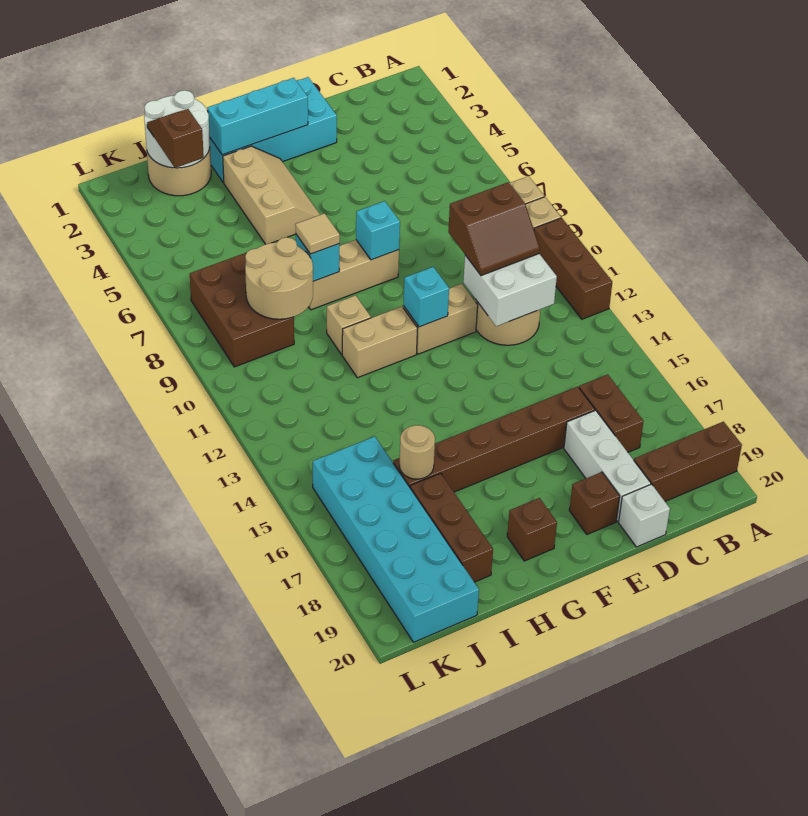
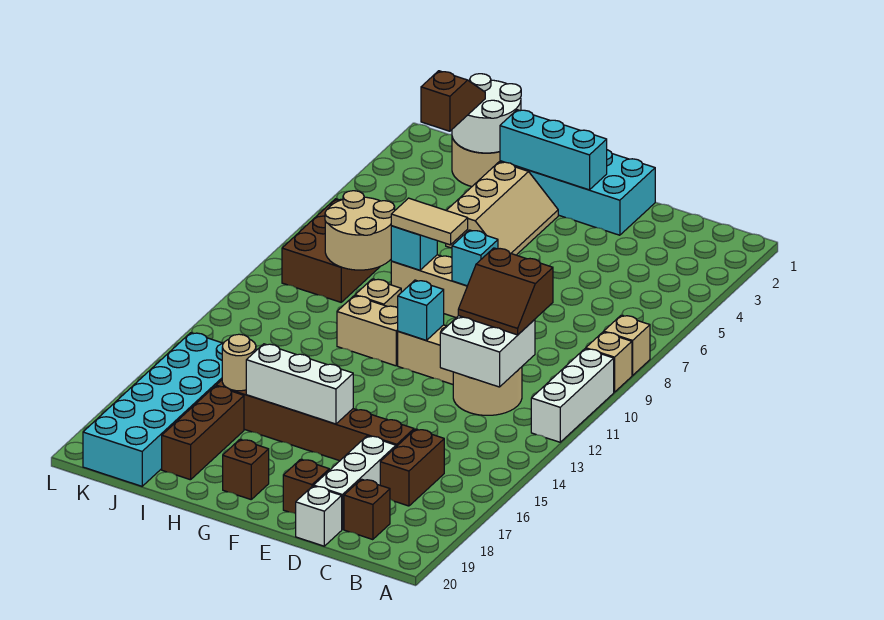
brown brick A10:A12 level 1 -> white brick A10:A12 level 1
brown brick A19:C19 level 1 -> brown brick C19 level 1
none -> white brick F16:H16 level 2
tan tile H8 level 3 -> tan tile G8:H8 level 3

